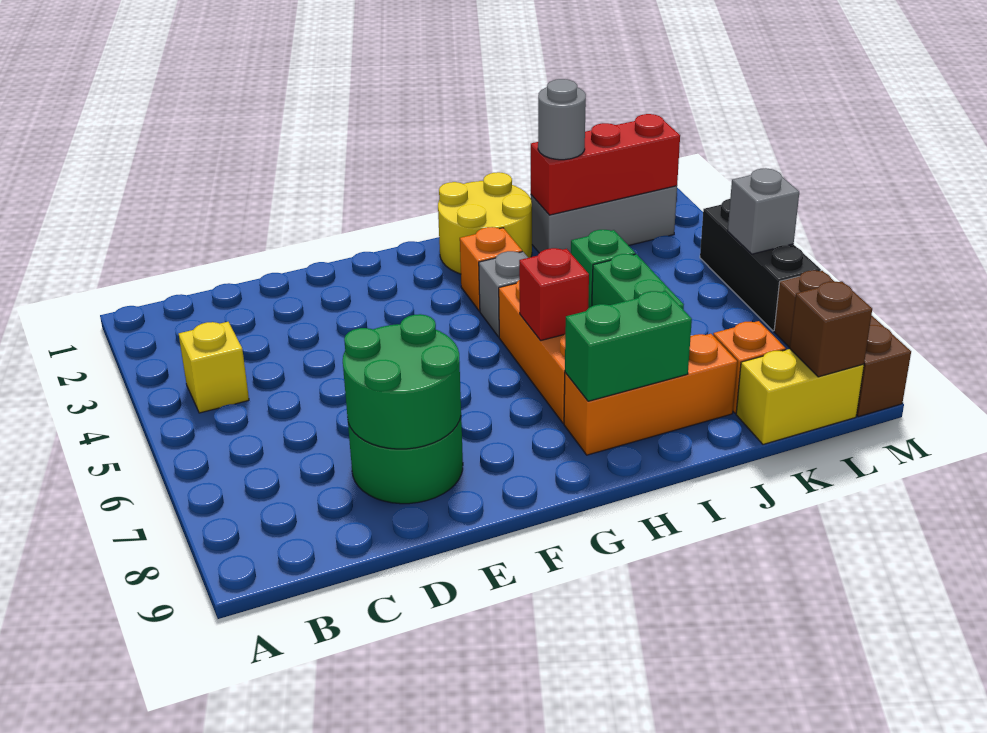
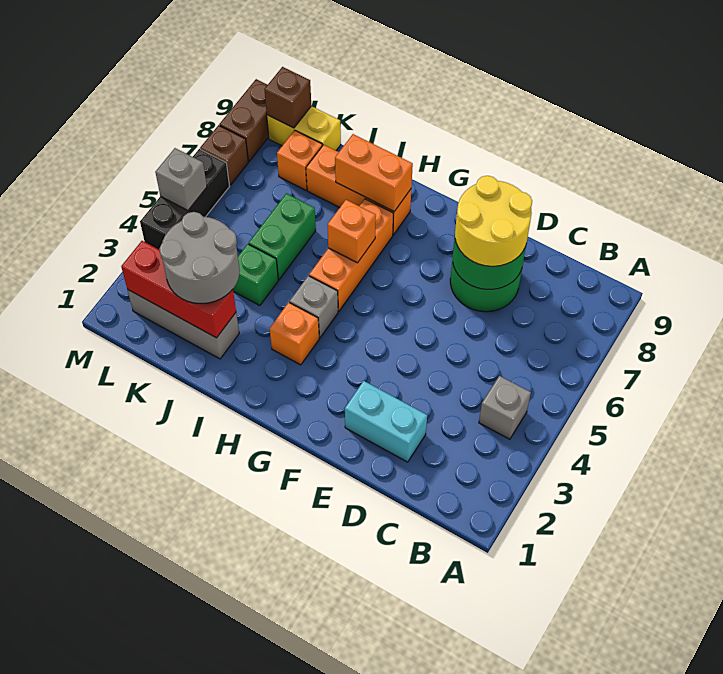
yellow brick B4 level 1 -> grey brick B4 level 1
none -> cyan brick D2:E2 level 1
yellow round brick H1:I2 level 1 -> yellow round brick D7:E8 level 3
red brick H6 level 2 -> orange brick H6 level 2
green brick H8:I8 level 2 -> orange brick H8:I8 level 2
grey round brick J2 level 3 -> grey round brick J2:K3 level 3

